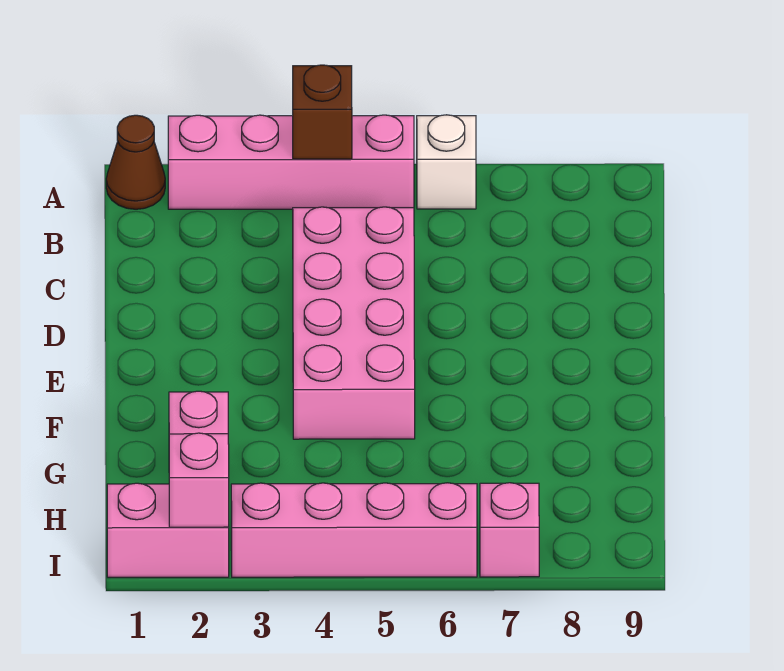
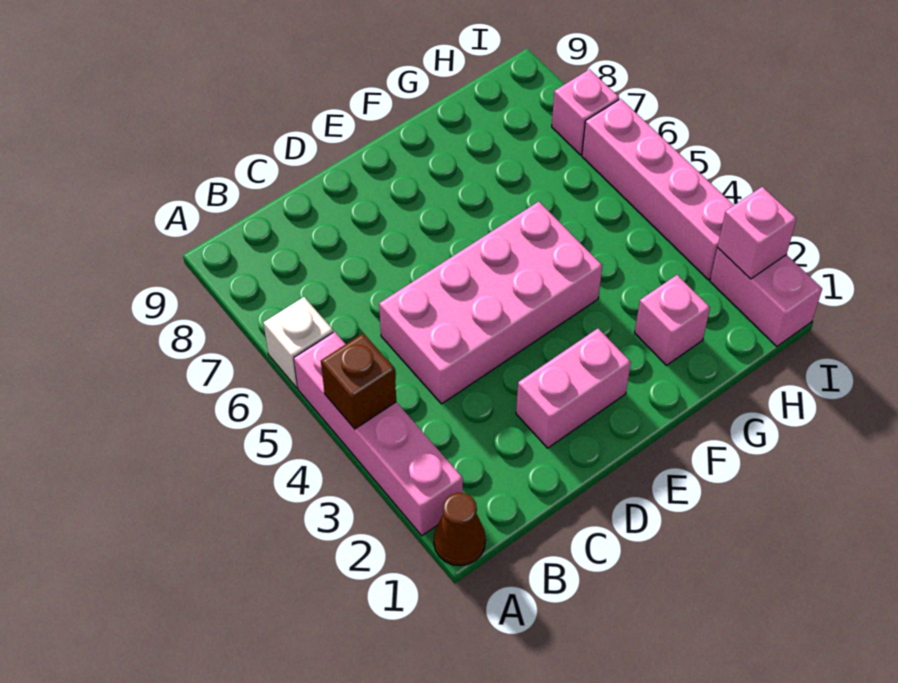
none -> pink brick D2:E2 level 1

